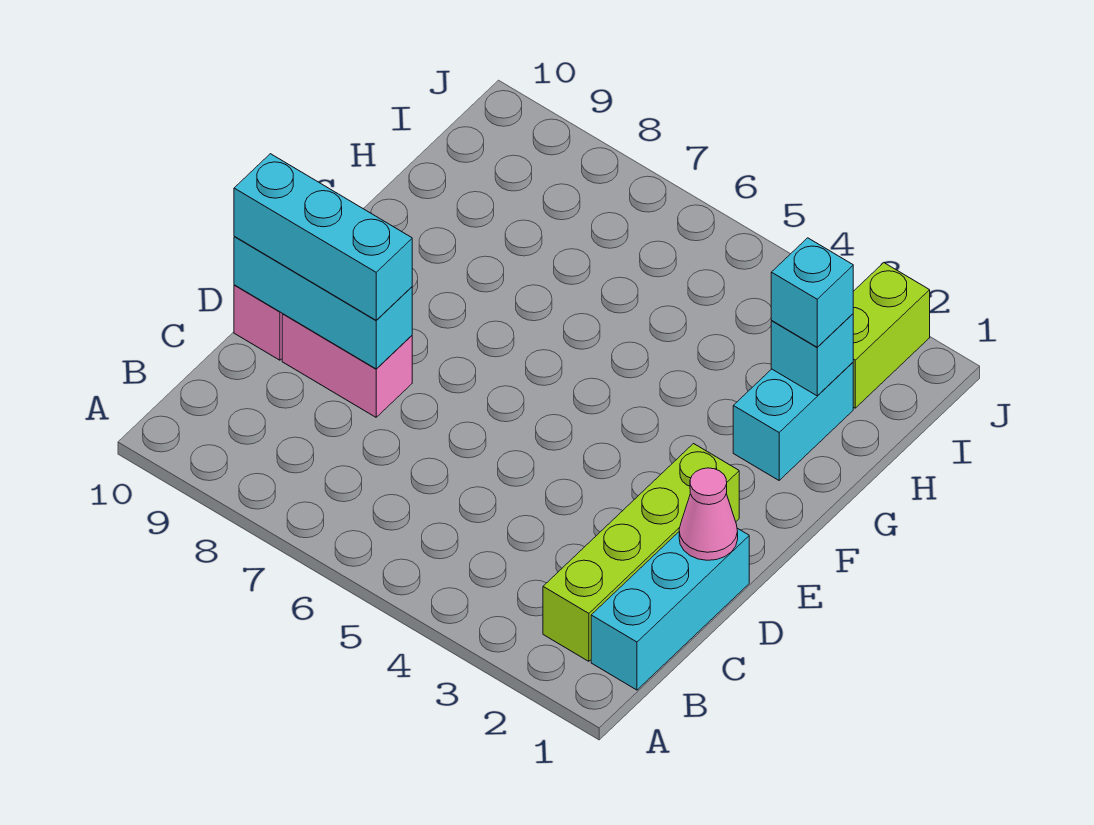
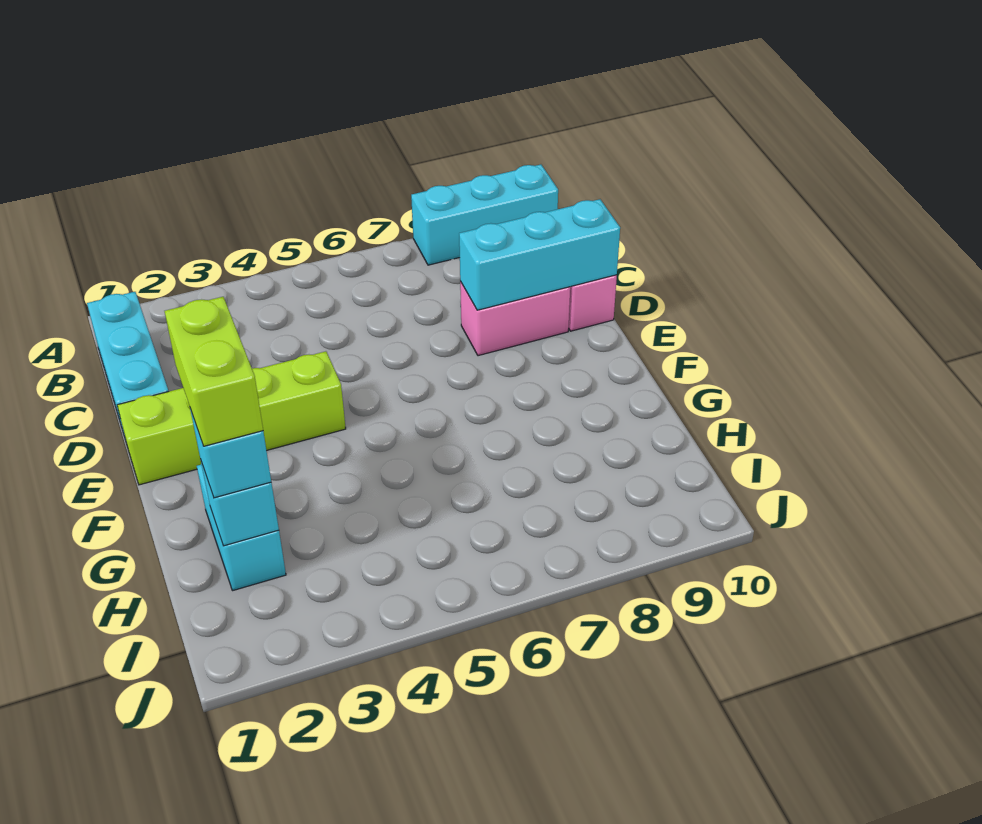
lime brick B2:E2 level 1 -> lime brick E1:E4 level 1
pink cone D1 level 2 -> none
cyan brick D8:D10 level 3 -> cyan brick A8:A10 level 1
lime brick I2:J2 level 1 -> lime brick G2:H2 level 4

